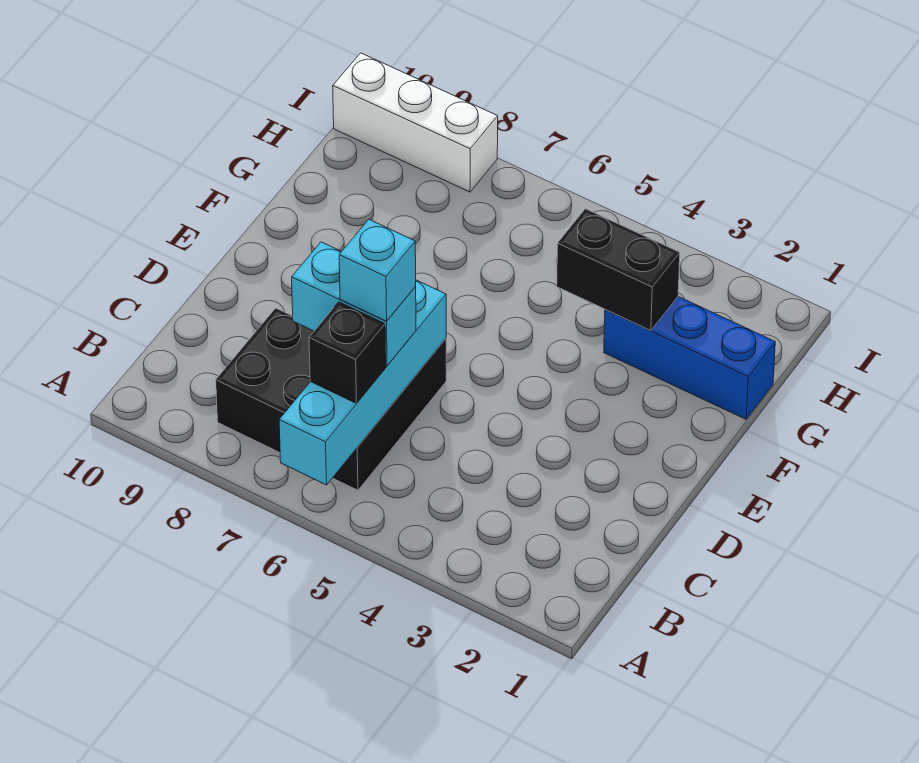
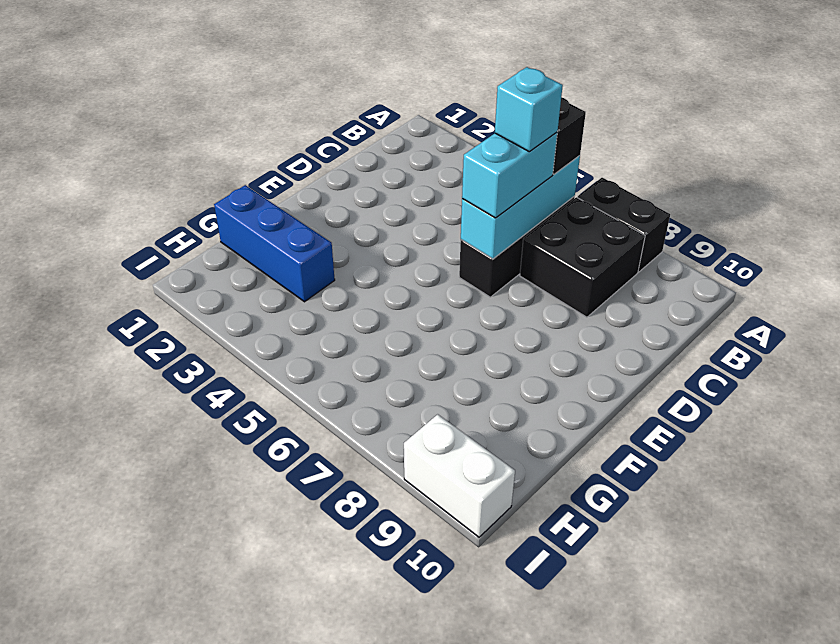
cyan brick A6:D6 level 2 -> cyan brick B6:D6 level 2
cyan brick C6:C7 level 3 -> cyan brick C6:D6 level 3
black brick G3:G4 level 2 -> black brick A7:A8 level 1
white brick I8:I10 level 1 -> white brick I9:I10 level 1

